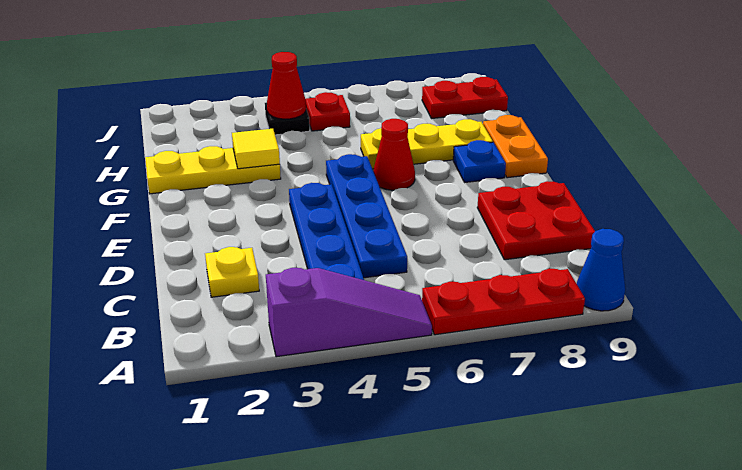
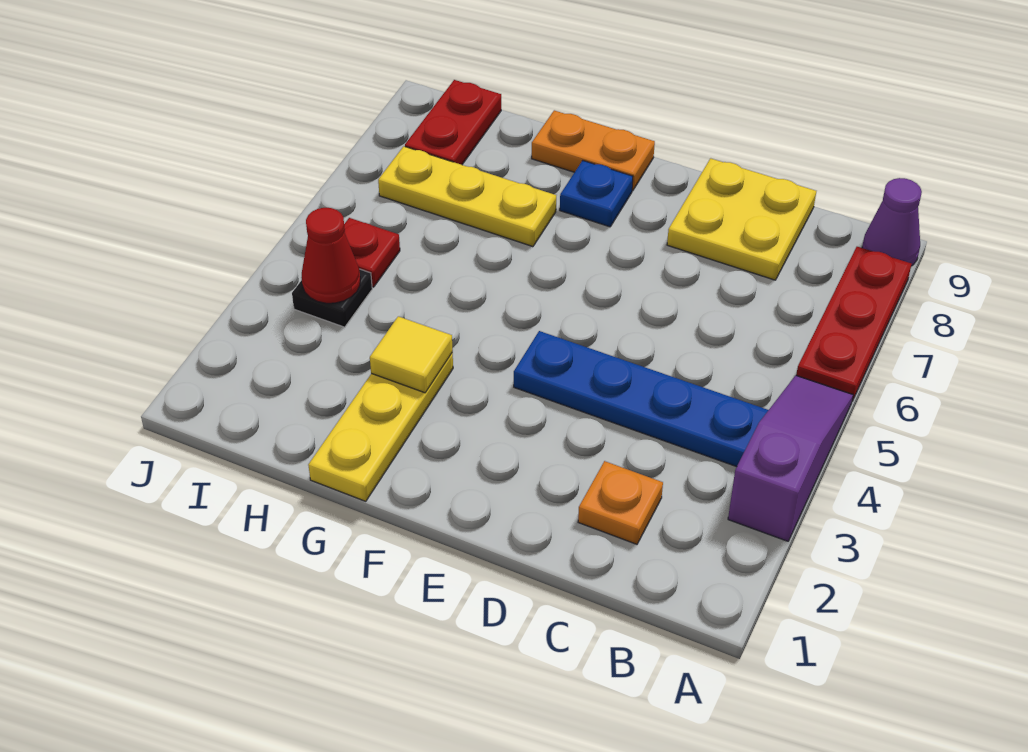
blue cone A9 level 1 -> purple cone A9 level 1
yellow plate C2 level 1 -> orange plate C2 level 1
blue plate C5:F5 level 1 -> none
red plate C8:D9 level 1 -> yellow plate C8:D9 level 1
red cone F6 level 1 -> none
yellow plate G6:G8 level 1 -> yellow plate G7:I7 level 1

